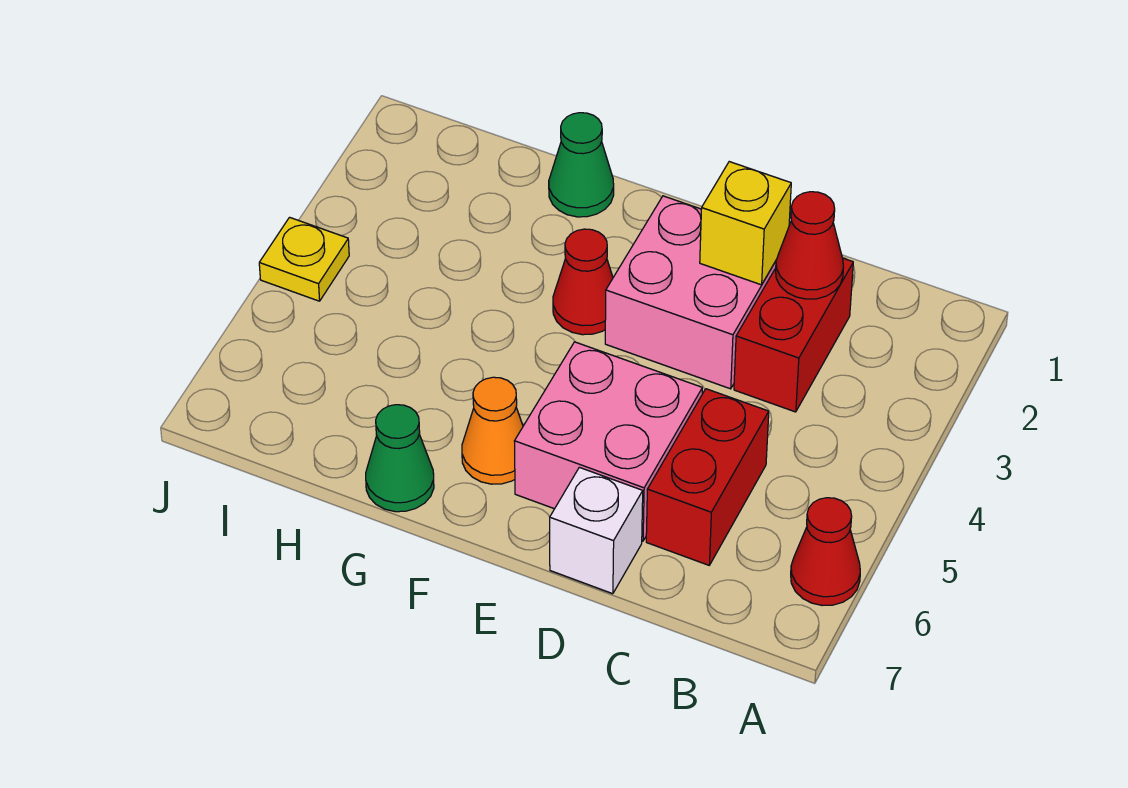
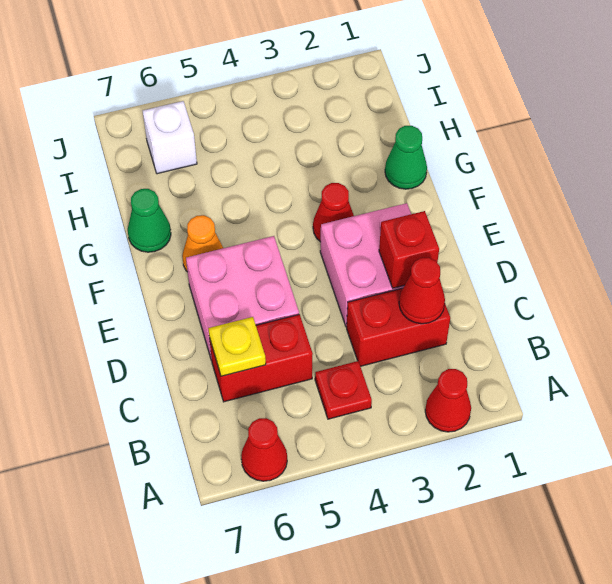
none -> red cone A2 level 1
none -> red plate B4 level 1
yellow brick D2 level 2 -> red brick D2 level 2
white brick D7 level 1 -> white brick I6 level 1
yellow plate J4 level 1 -> yellow plate C6 level 2

